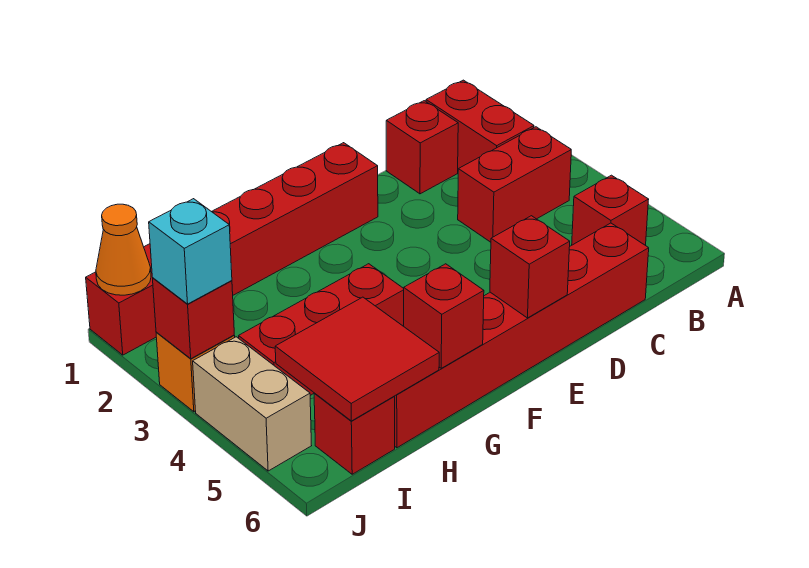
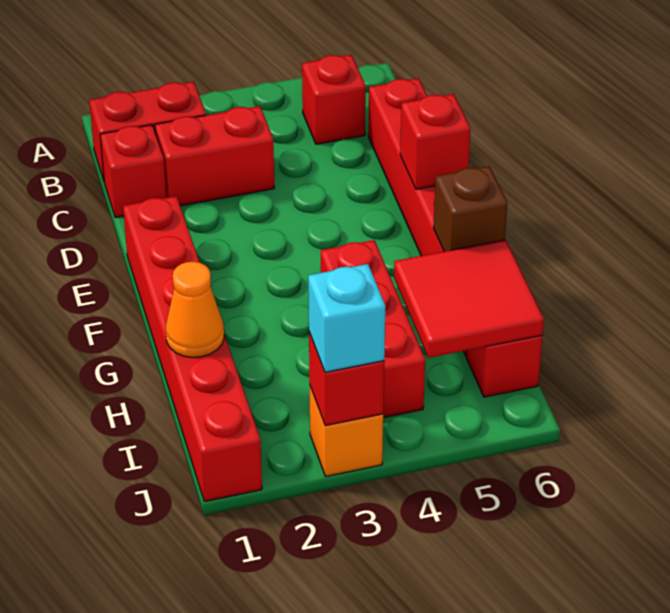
red brick B3:C3 level 1 -> red brick C2:C3 level 1
red brick G6 level 2 -> brown brick G6 level 2
orange cone J1 level 2 -> orange cone H1 level 2
tan brick J4:J5 level 1 -> none

